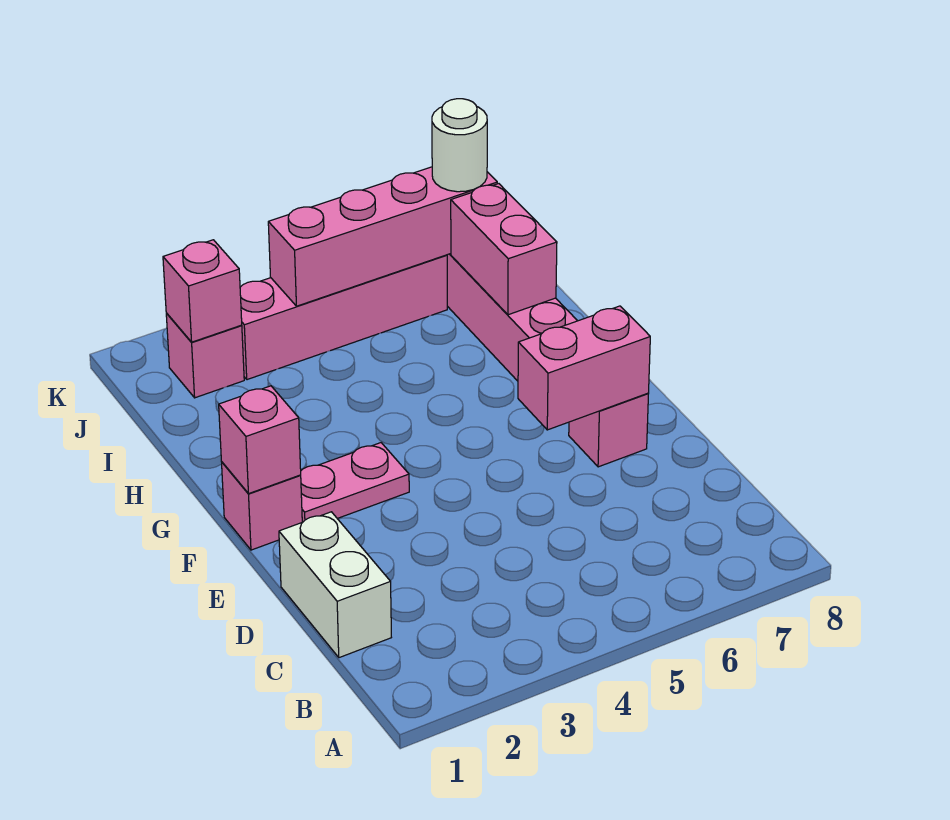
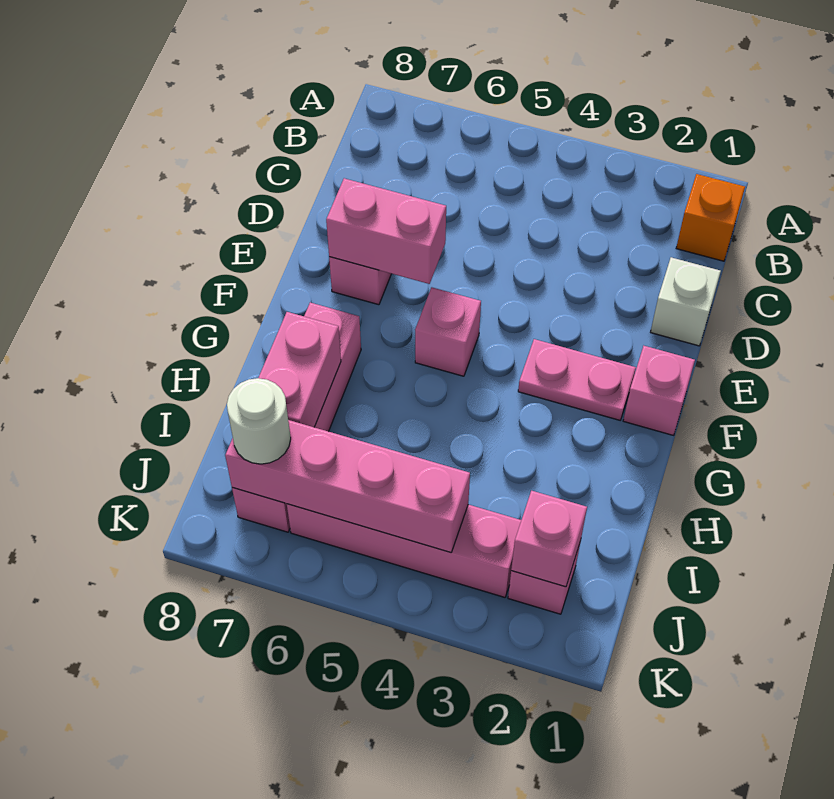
none -> orange brick B1 level 1
white brick C1:D1 level 1 -> white brick D1 level 1
pink brick F1 level 2 -> pink brick F5 level 1

